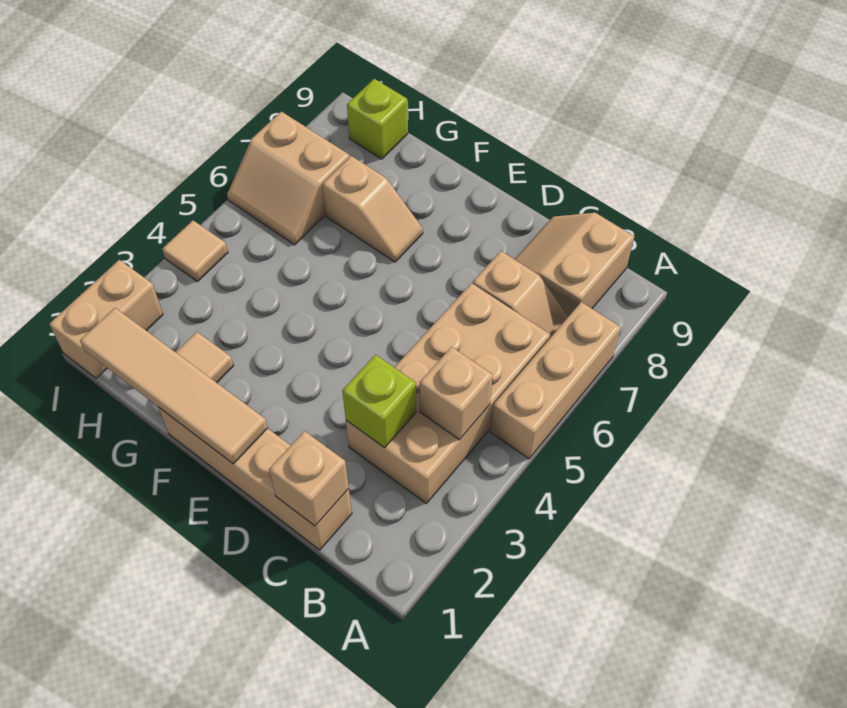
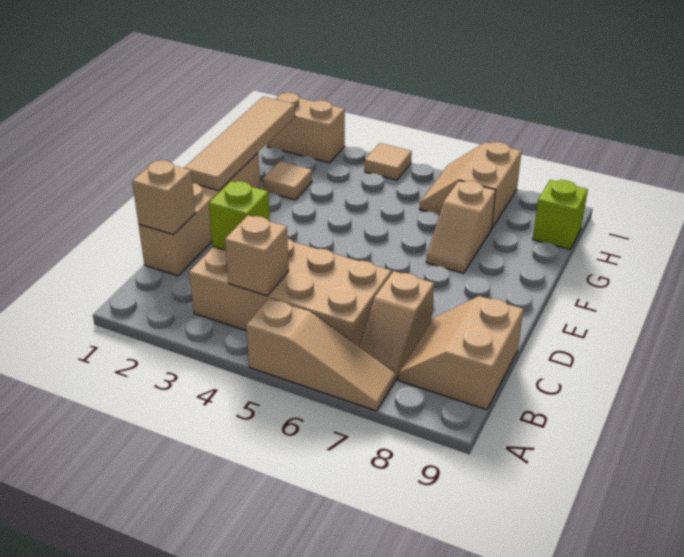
tan brick A5:A7 level 1 -> tan slope A5:A7 level 1 top 5
tan slope B8:C9 level 1 top B -> tan slope B8:C9 level 1 top 9

